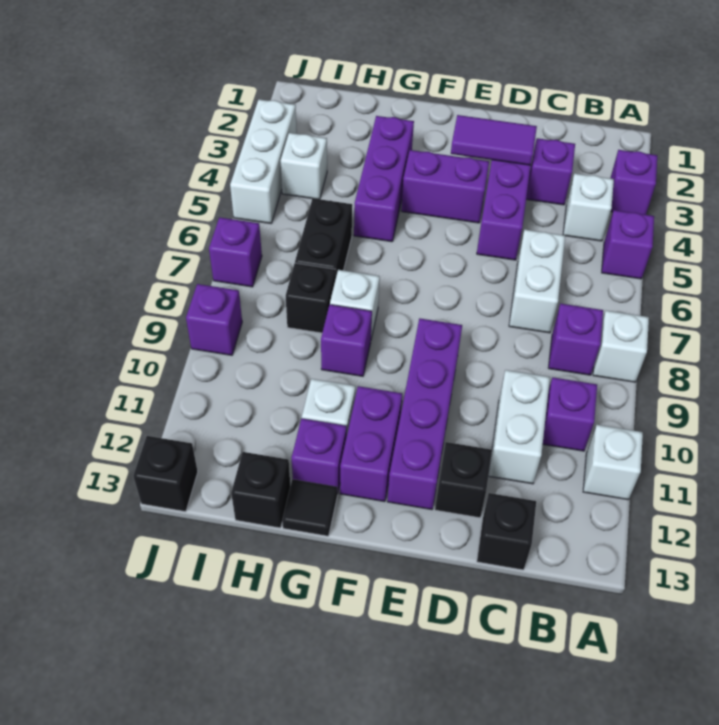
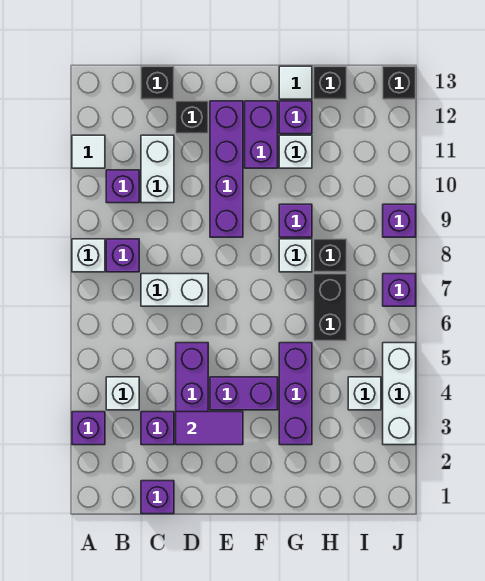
purple brick A5 level 1 -> purple brick C1 level 1
white brick A11 level 1 -> white tile A11 level 1
white brick C6:C7 level 1 -> white brick C7:D7 level 1
black tile G13 level 1 -> white tile G13 level 1

